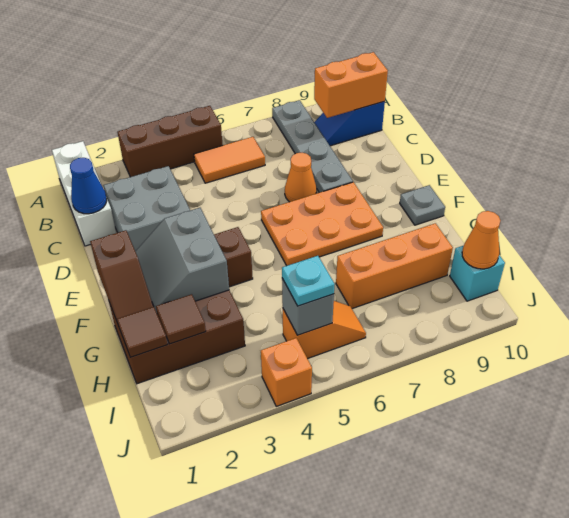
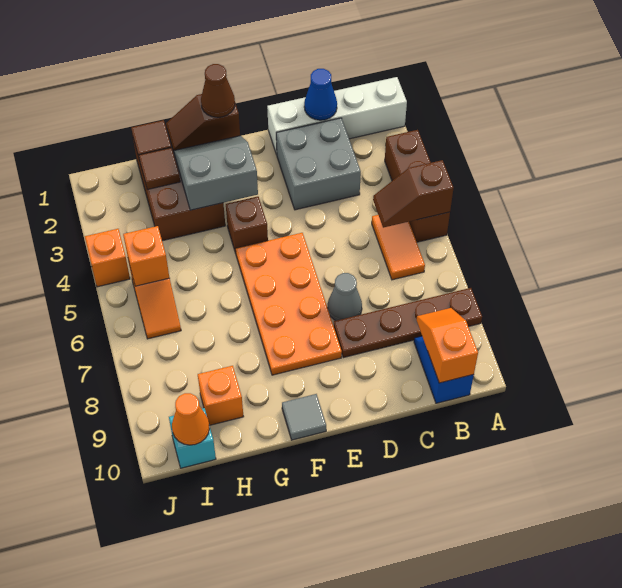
white brick A1:C1 level 1 -> white brick A1:D1 level 1
none -> brown slope A5:B5 level 2 top A
grey plate A8:D8 level 1 -> brown plate A8:D8 level 1
orange brick B9:B10 level 2 -> orange slope B9:B10 level 2 top 10
orange cone D7 level 1 -> grey cone D7 level 1
orange plate E6:F8 level 1 -> orange plate E5:F8 level 1
none -> brown cone F1 level 3
grey plate F10 level 1 -> grey tile F10 level 1
orange brick H7:H9 level 1 -> orange brick H9 level 1
grey brick I5 level 2 -> orange brick I5 level 2
cyan plate I5 level 3 -> none

